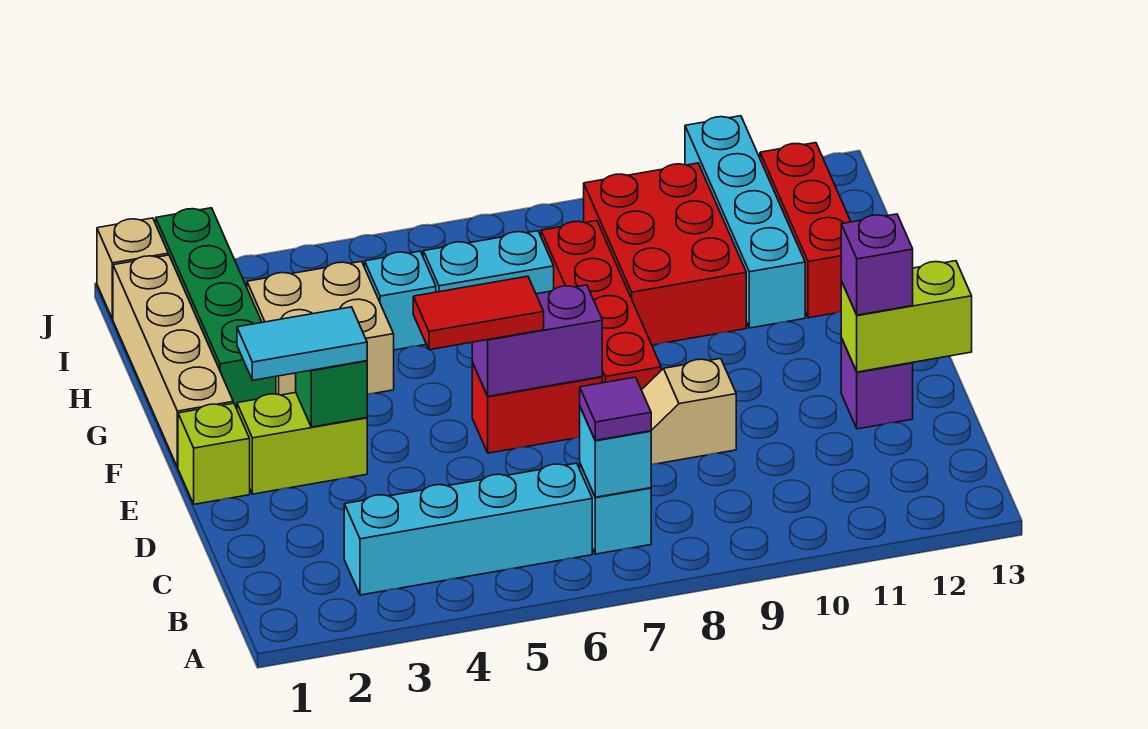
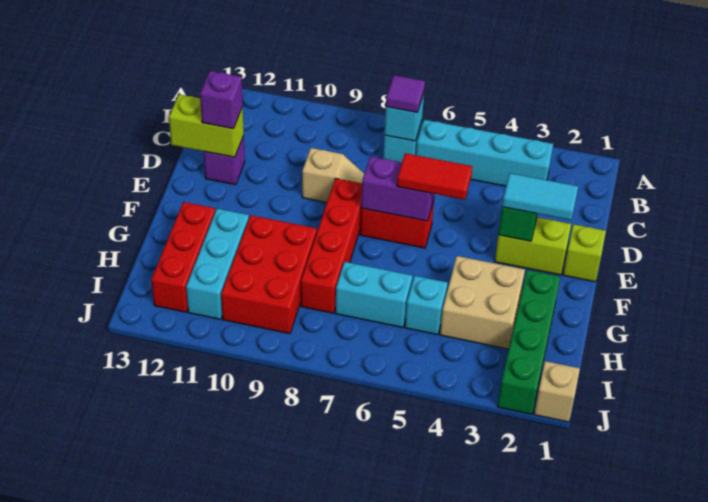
tan brick F1:I1 level 1 -> none
cyan brick G11:J11 level 1 -> cyan brick G11:I11 level 1

